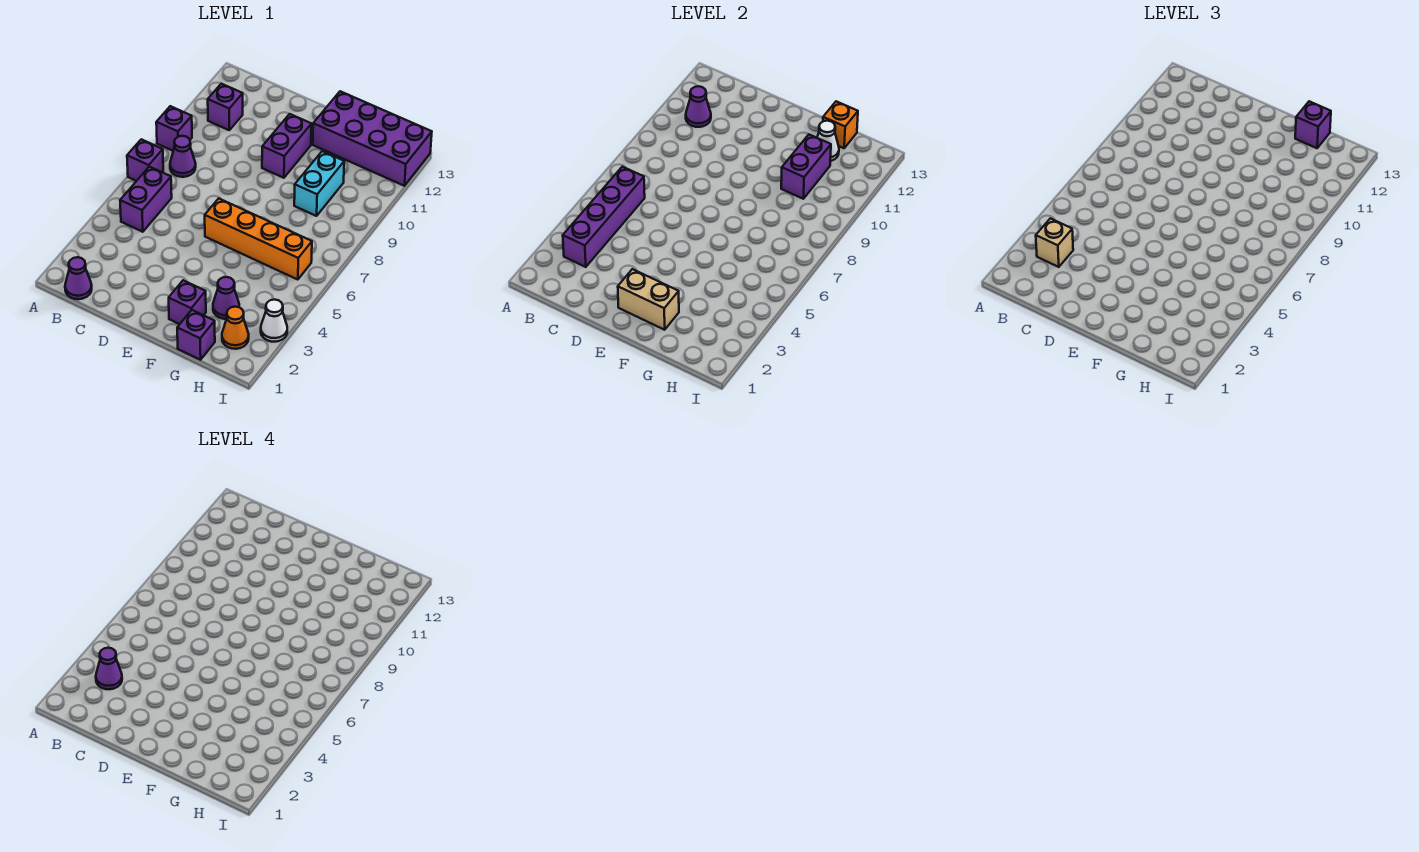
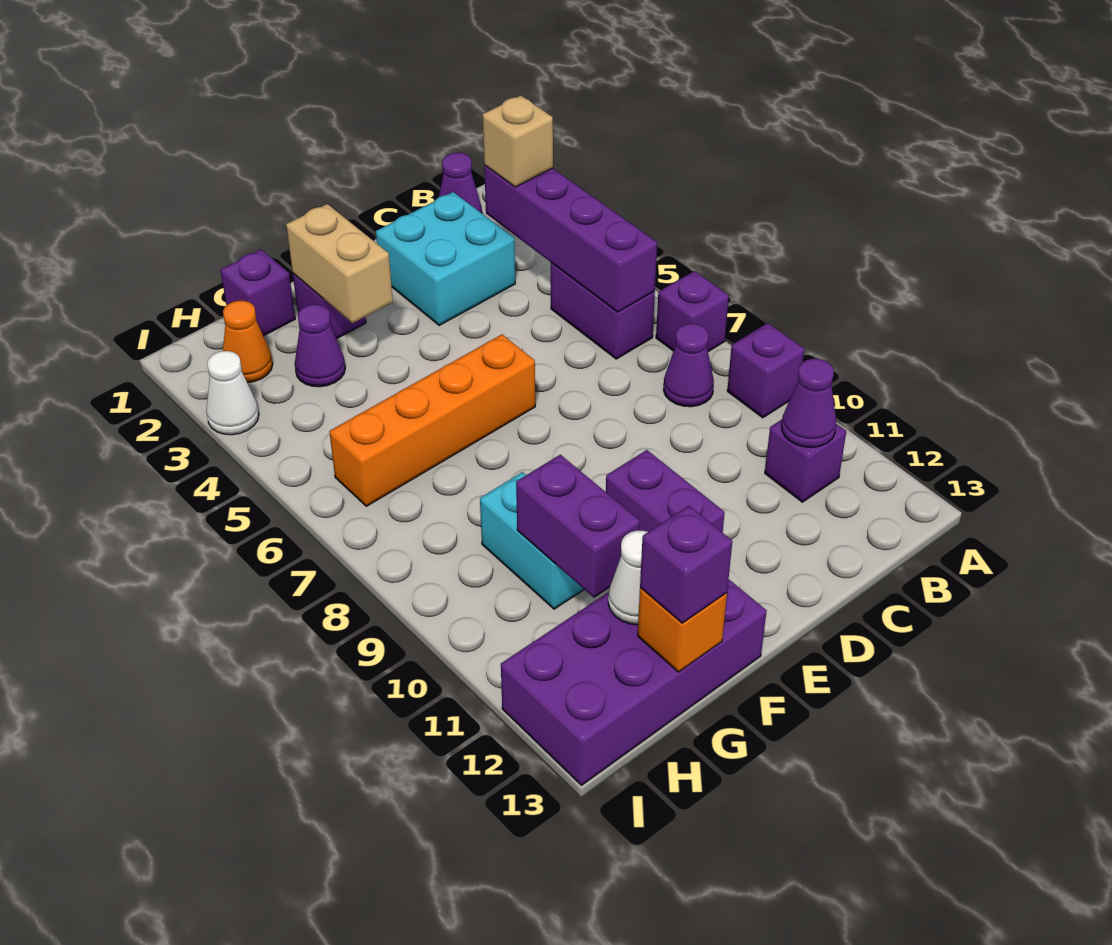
purple cone B3 level 4 -> none
none -> cyan brick C2:D3 level 1
tan brick E2:F2 level 2 -> tan brick F2:F3 level 2

